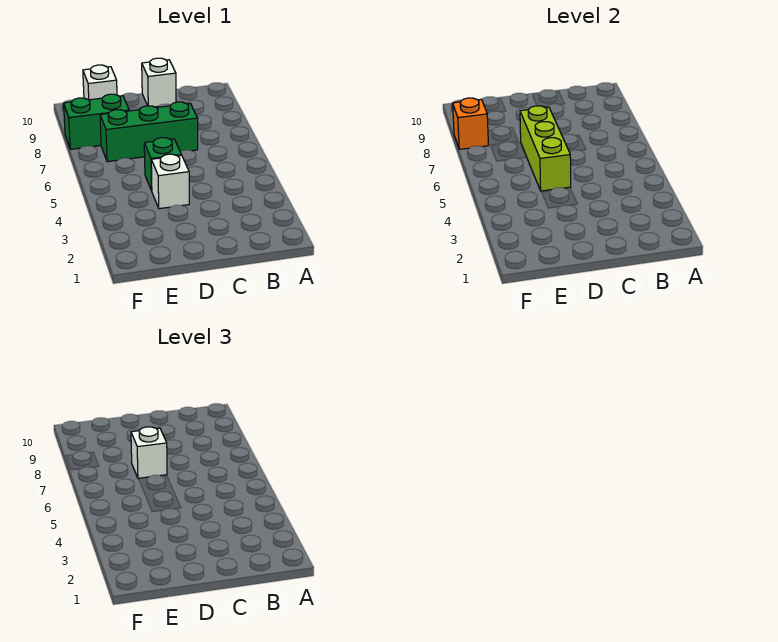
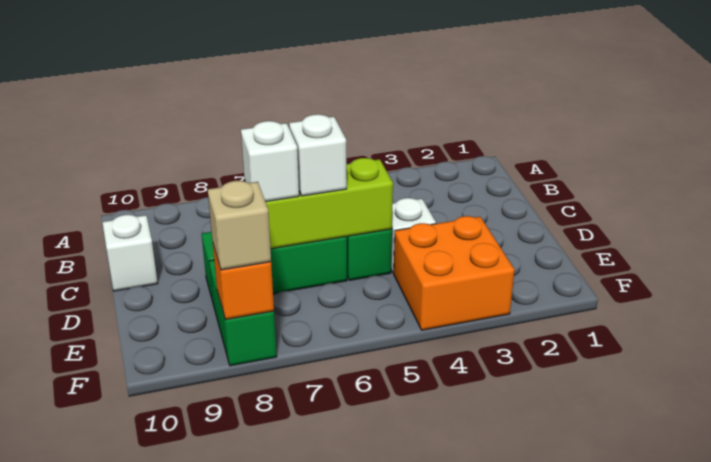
green brick C7:E7 level 1 -> green brick D6:D8 level 1
none -> orange brick E3:F4 level 1
white brick E10 level 1 -> white brick D6 level 3
none -> tan brick F8 level 3

